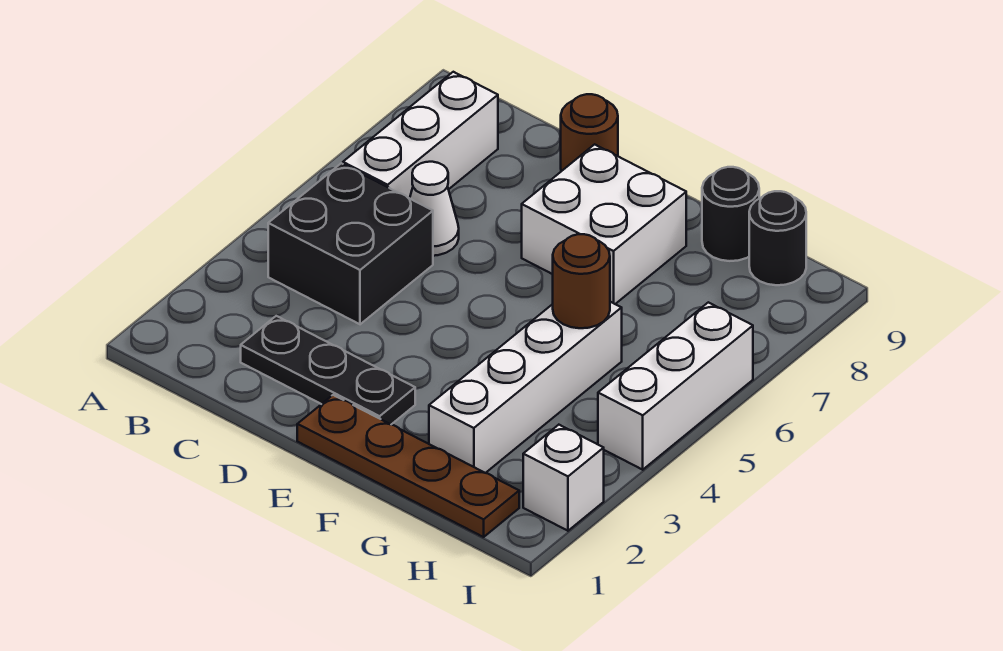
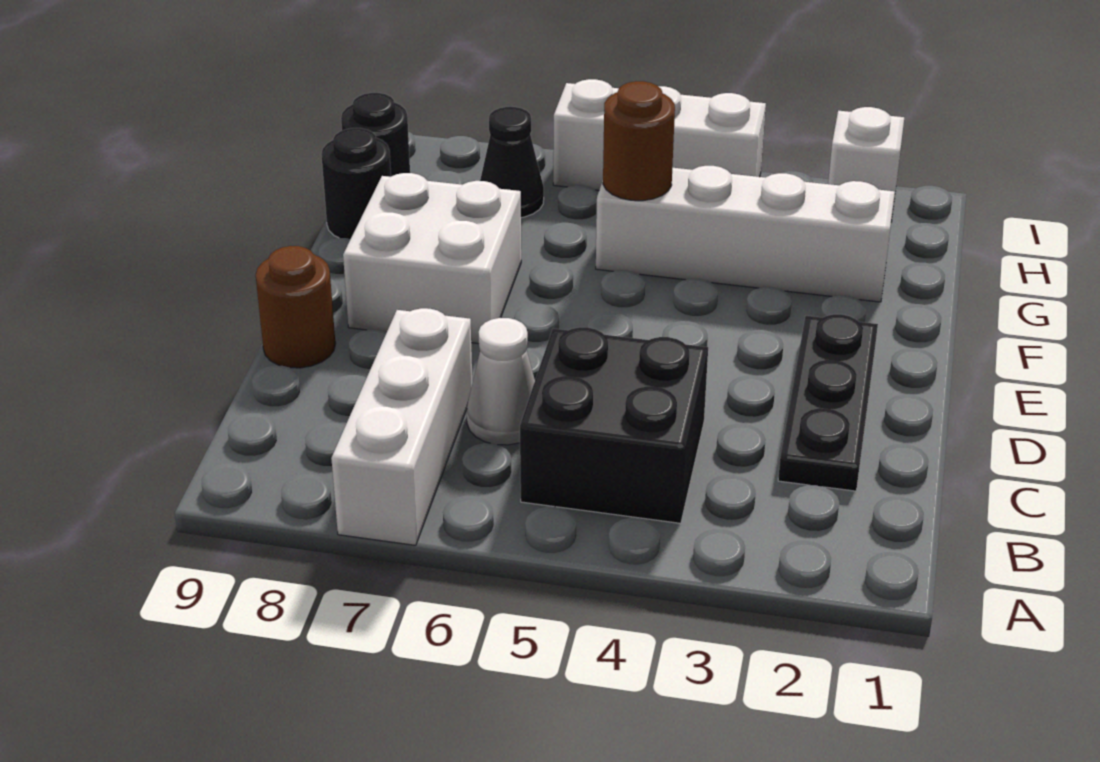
white brick B6:B8 level 1 -> white brick A7:C7 level 1
brown plate E1:H1 level 1 -> none
none -> black cone H7 level 1

